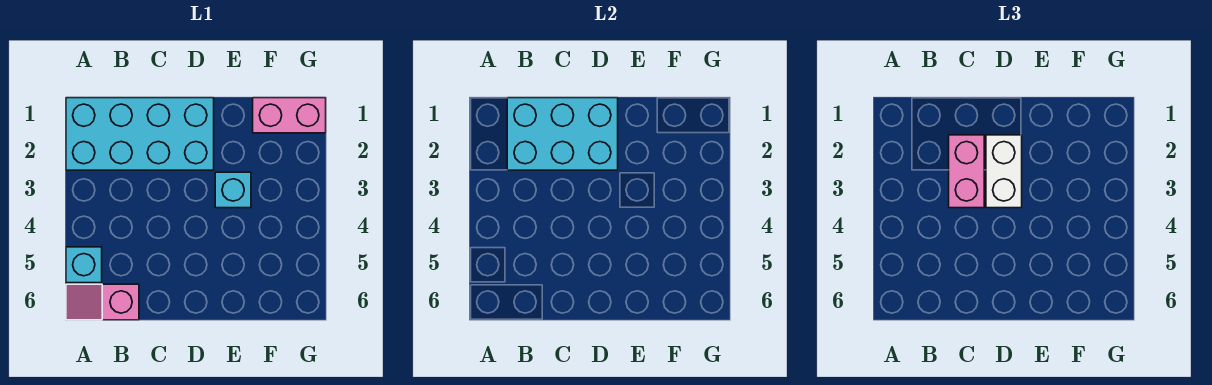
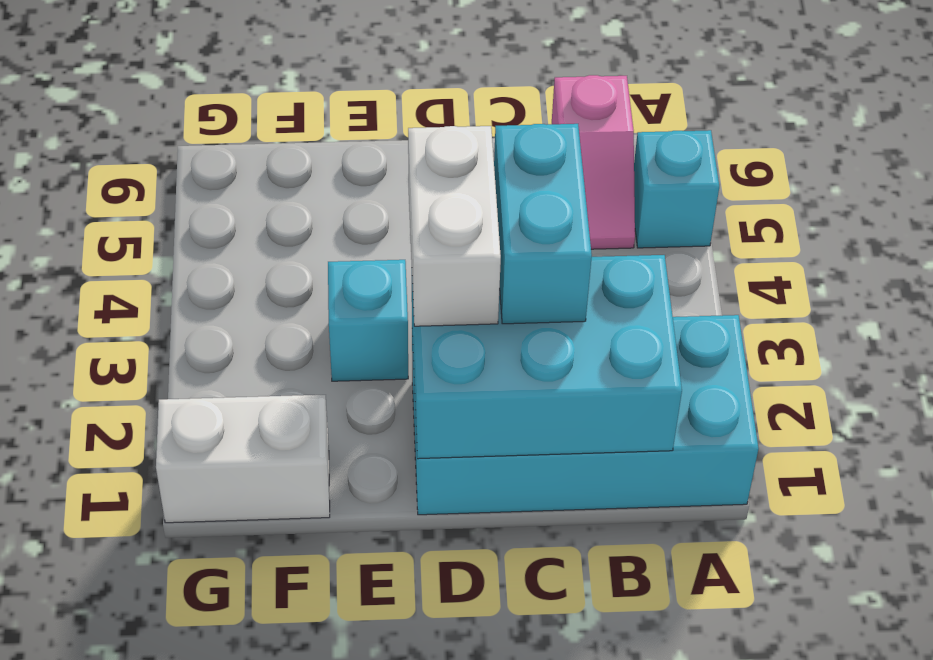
pink slope A6:B6 level 1 top B -> pink slope B5:B6 level 1 top 6
pink brick C2:C3 level 3 -> cyan brick C2:C3 level 3
pink brick F1:G1 level 1 -> white brick F1:G1 level 1

